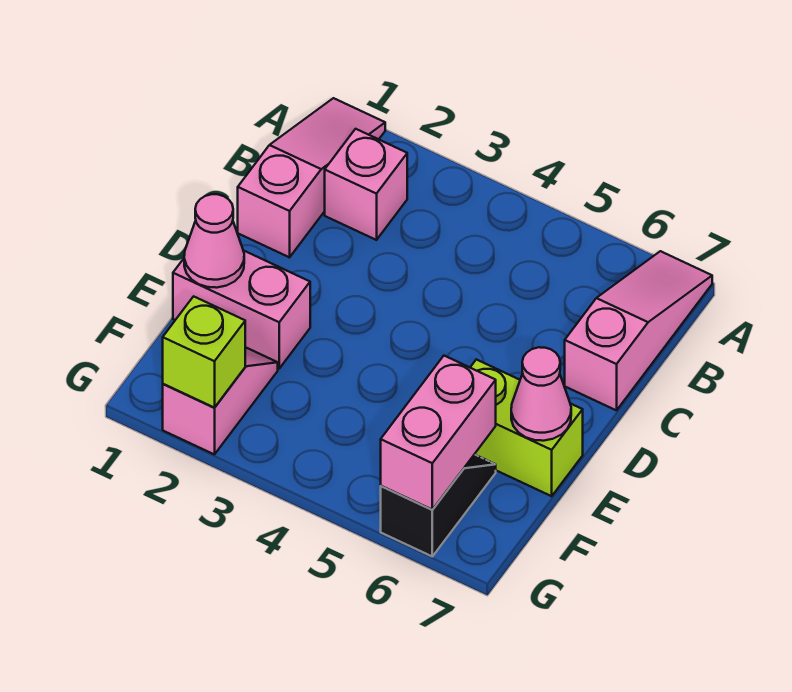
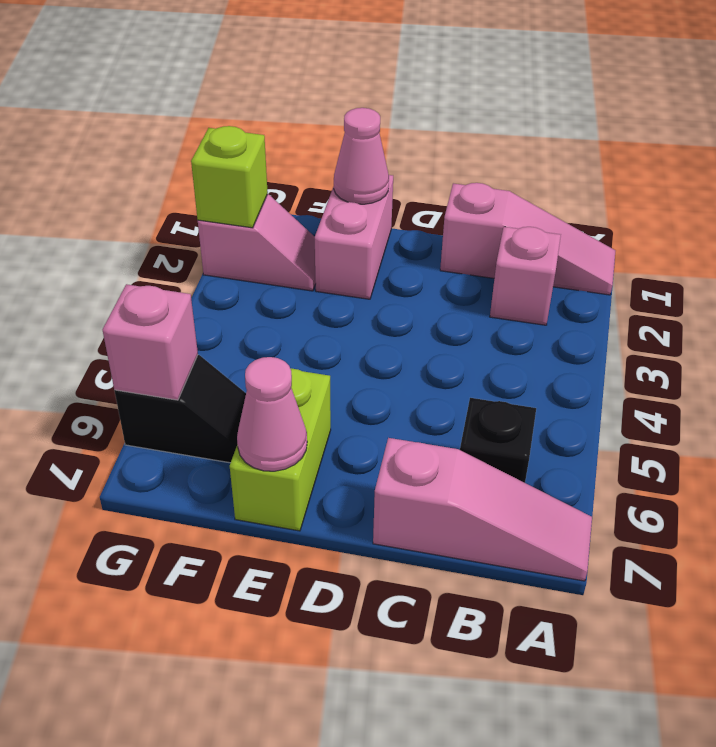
none -> black brick B6 level 1
pink brick F6:G6 level 2 -> pink brick G6 level 2

